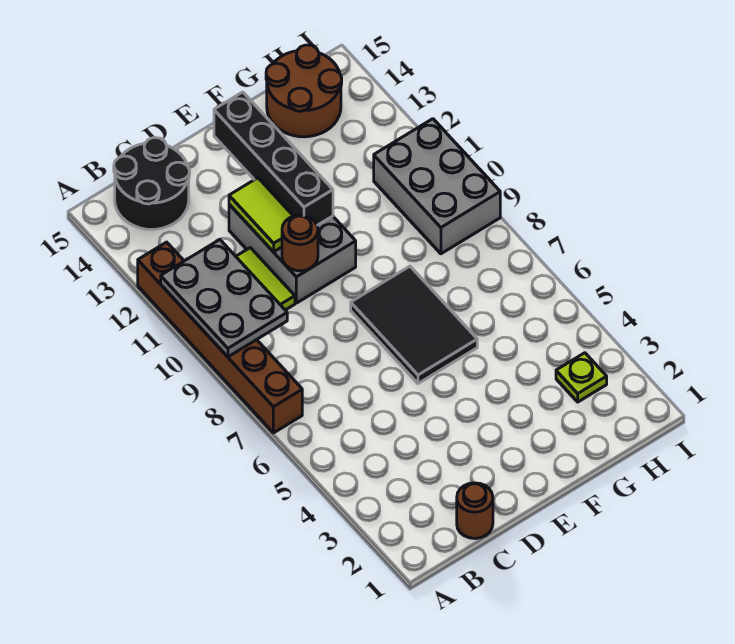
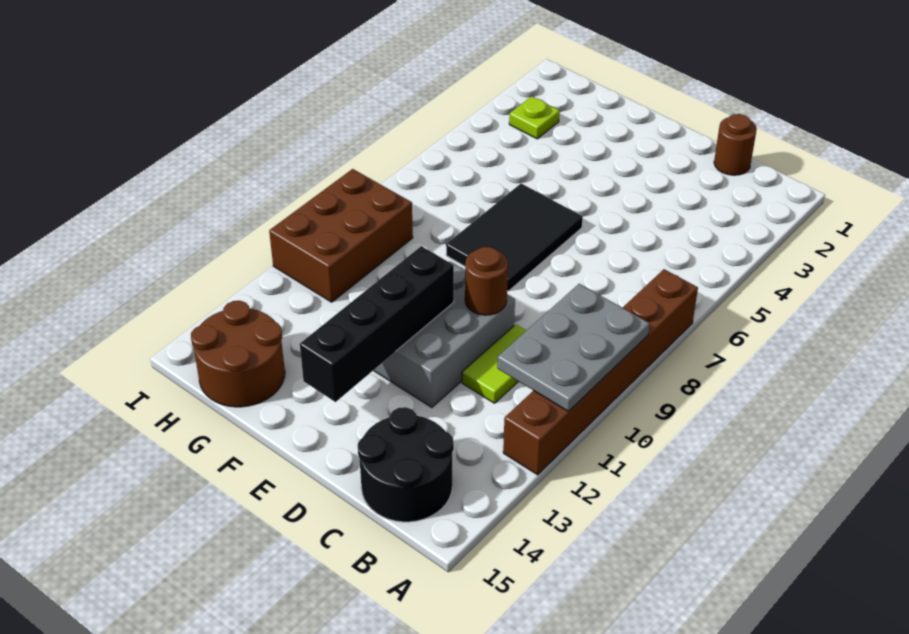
lime tile D11:D12 level 2 -> none
grey brick H9:I11 level 1 -> brown brick H9:I11 level 1

